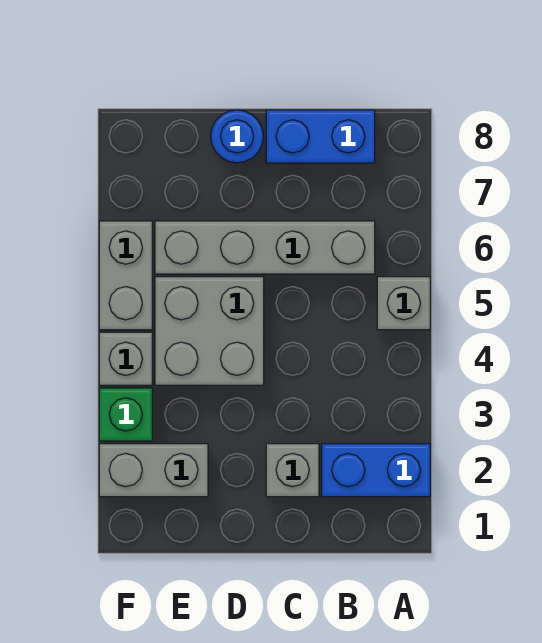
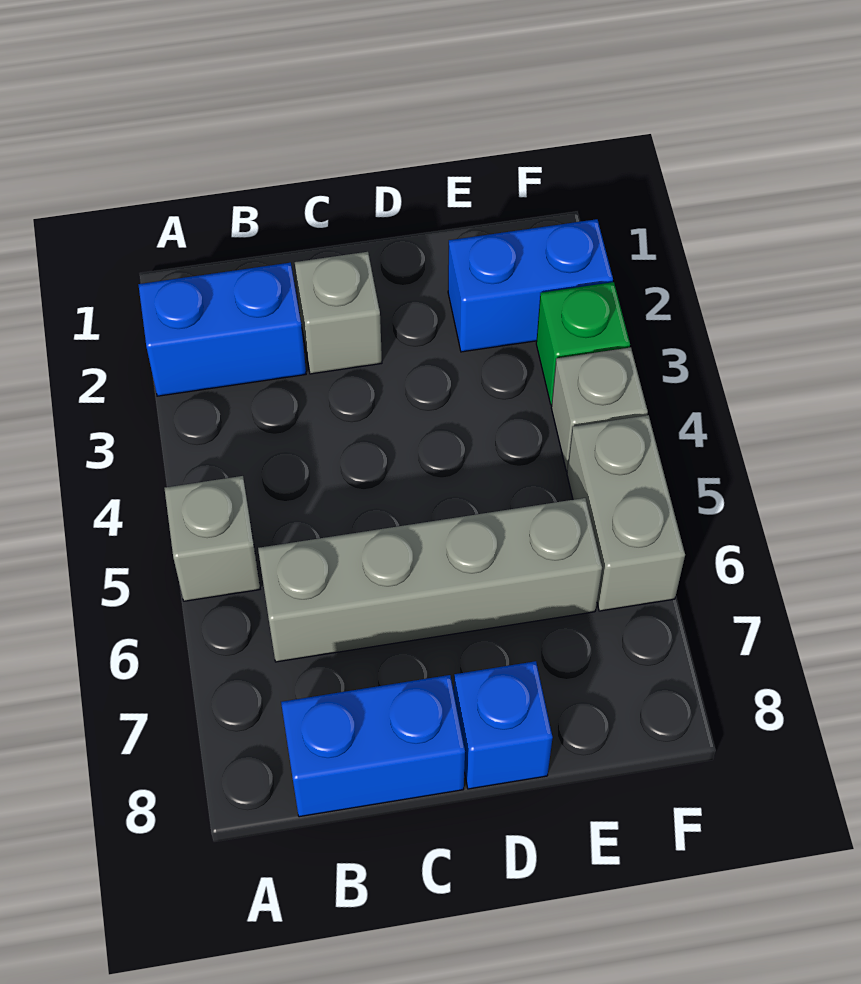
grey brick D4:E5 level 1 -> none
blue round brick D8 level 1 -> blue brick D8 level 1
grey brick E2:F2 level 1 -> blue brick E2:F2 level 1

